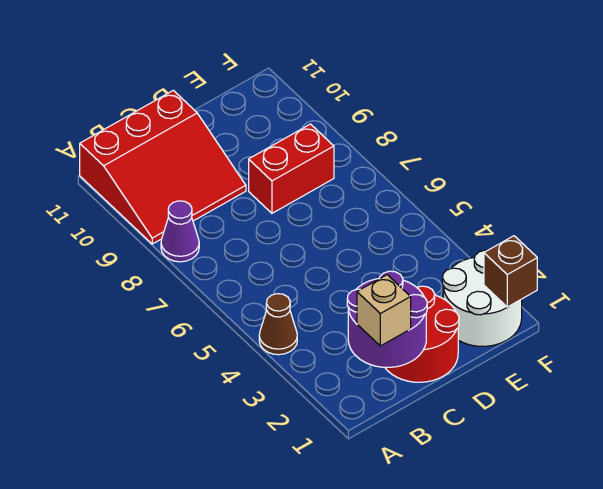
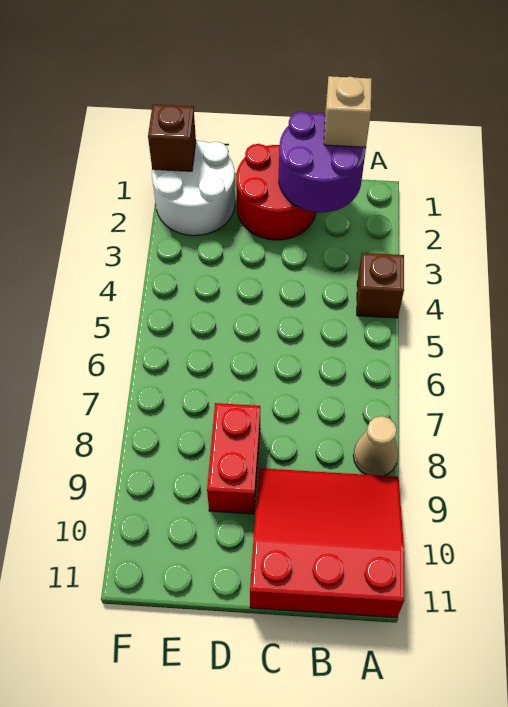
brown cone A4 level 1 -> brown brick A4 level 1
purple cone A8 level 1 -> tan cone A8 level 1
red brick D8:E8 level 1 -> red brick D8:D9 level 1

